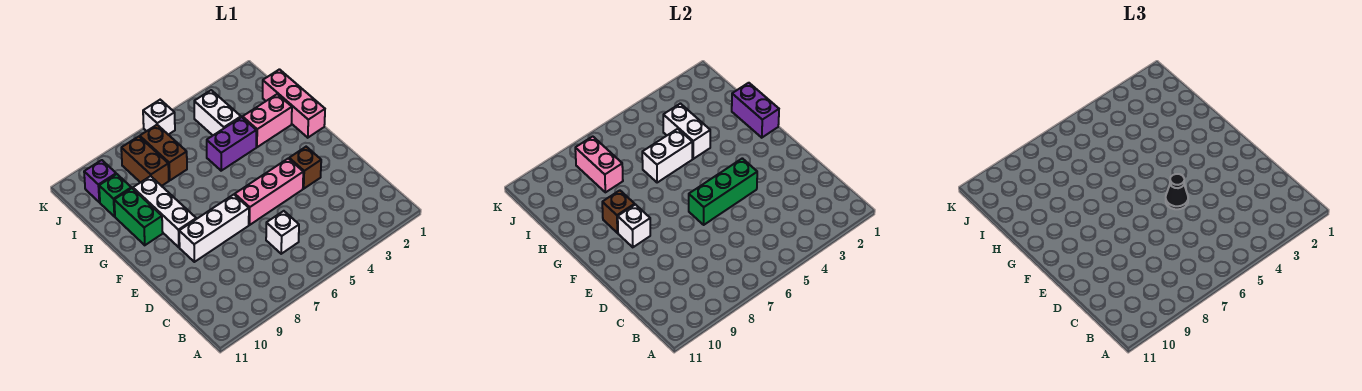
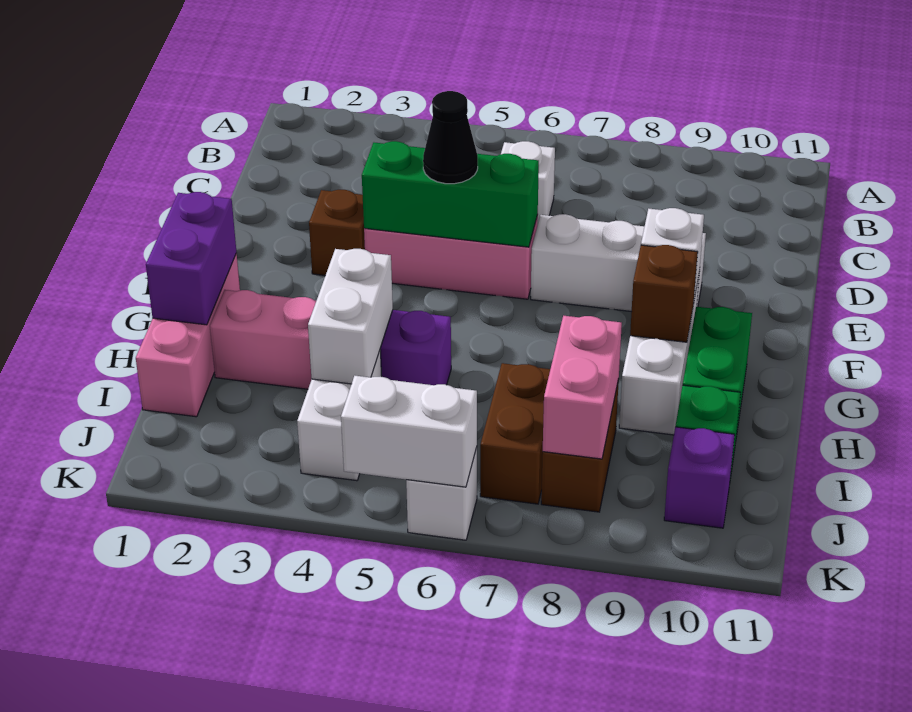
white brick H5:H6 level 2 -> white brick K5:K6 level 2

